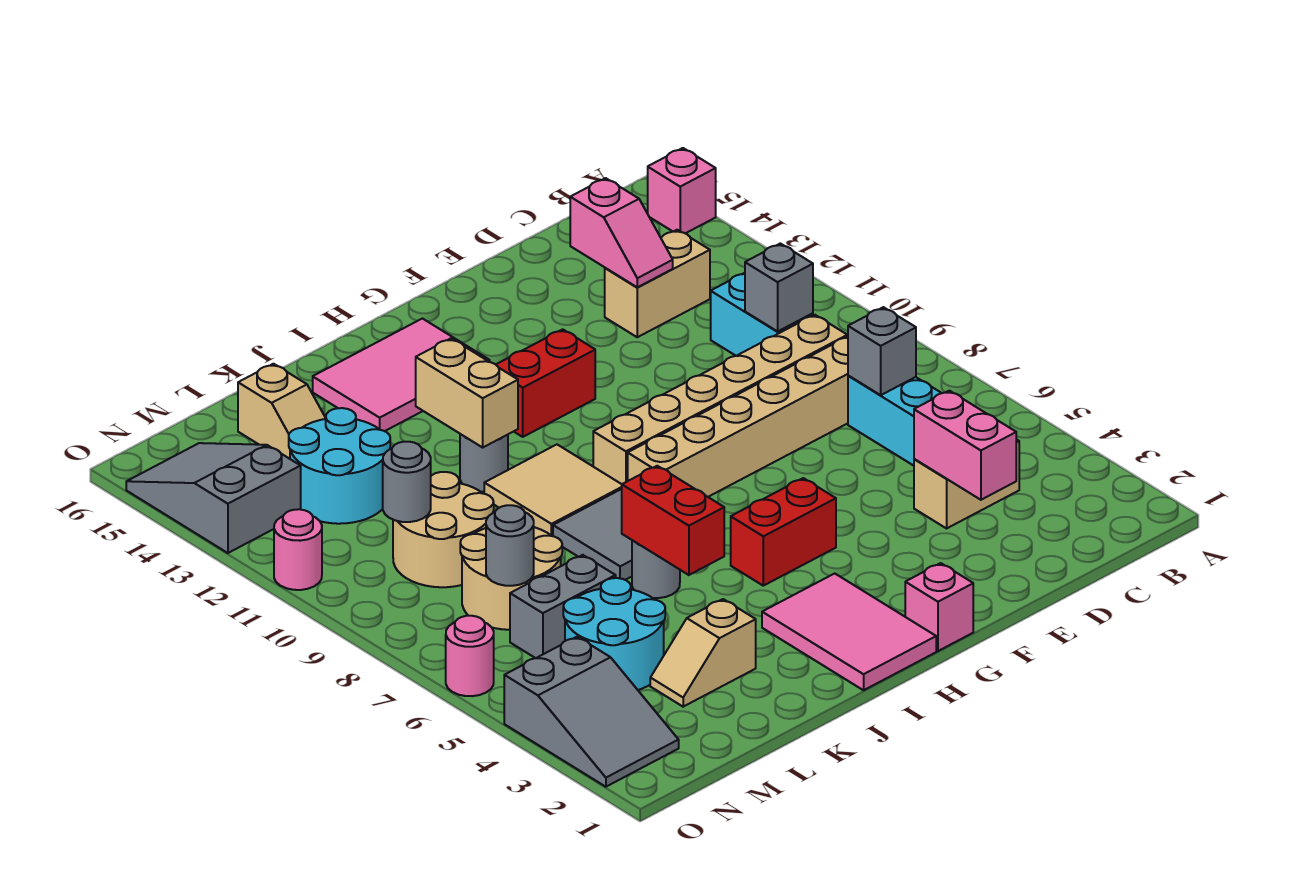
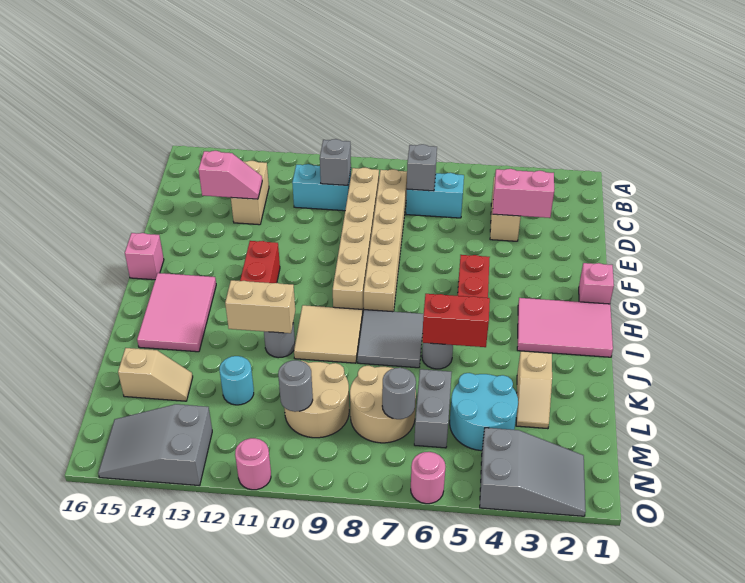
pink brick A15 level 1 -> pink brick G16 level 1
cyan round brick L12:M13 level 1 -> cyan round brick L12 level 1

